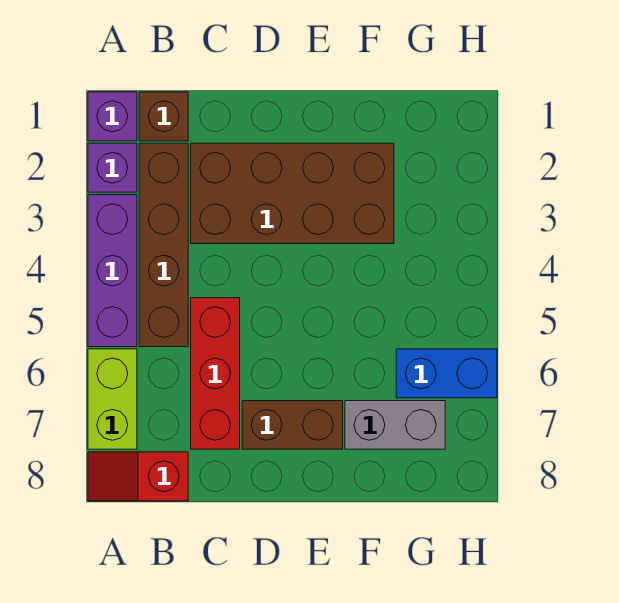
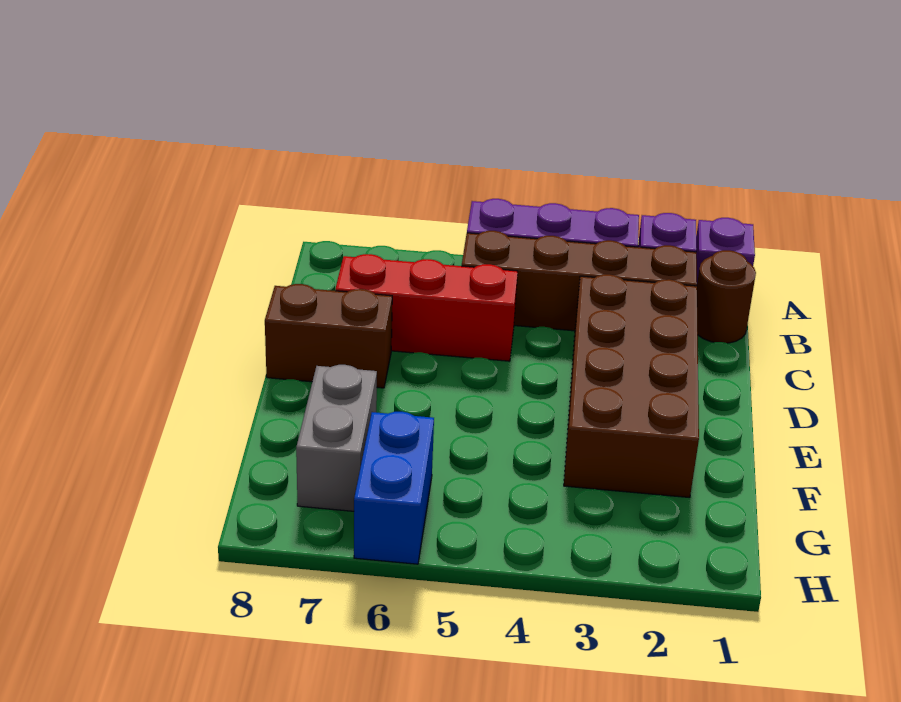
lime brick A6:A7 level 1 -> none
red slope A8:B8 level 1 top B -> none
brown brick B1 level 1 -> brown round brick B1 level 1
brown brick D7:E7 level 1 -> brown brick D7:D8 level 1

